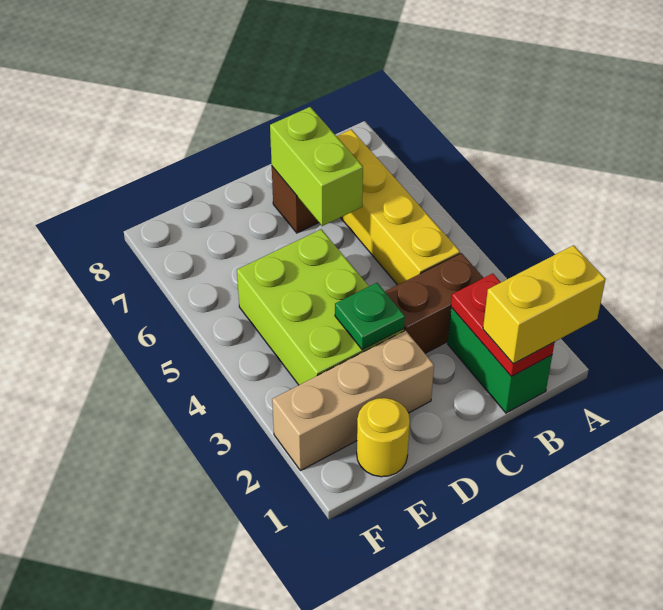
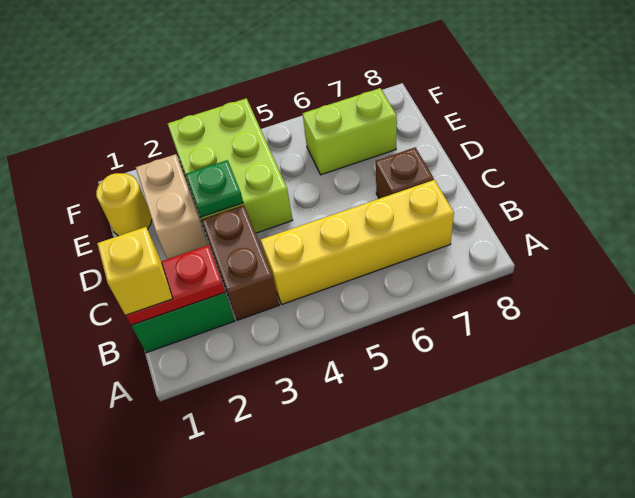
yellow brick A1:B1 level 3 -> yellow brick B1 level 3
lime brick C6:C7 level 2 -> lime brick E6:E7 level 1
tan brick D2:F2 level 1 -> tan brick D2:E2 level 1
lime brick D3:E5 level 1 -> lime brick D3:F4 level 1

